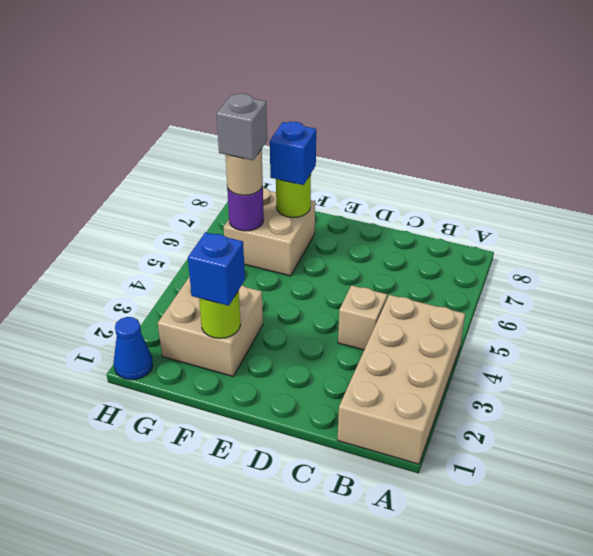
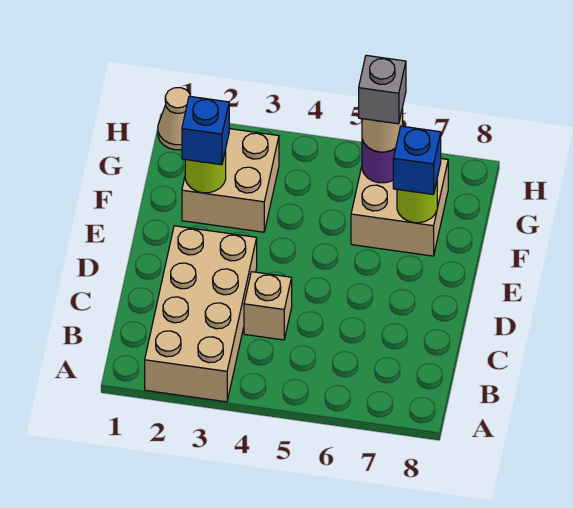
tan brick A1:B4 level 1 -> tan brick A2:D3 level 1
blue cone H1 level 1 -> tan cone H1 level 1

